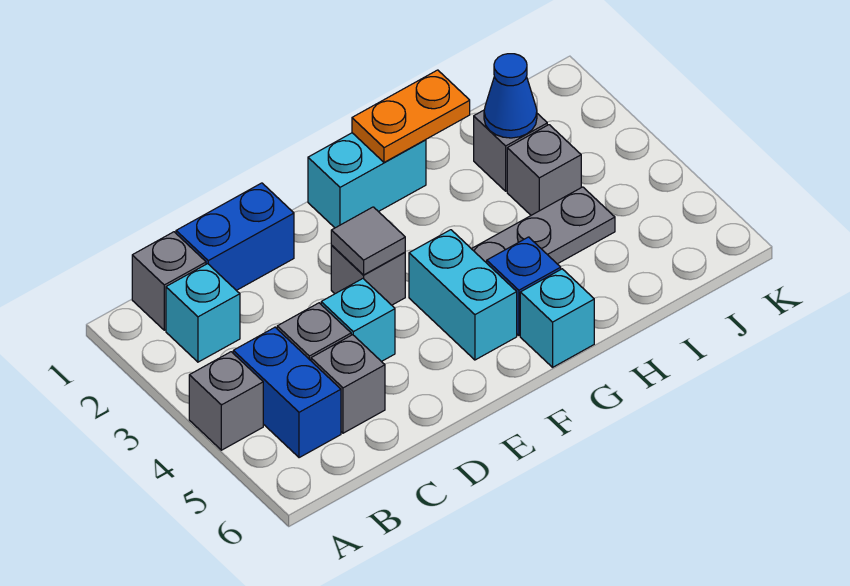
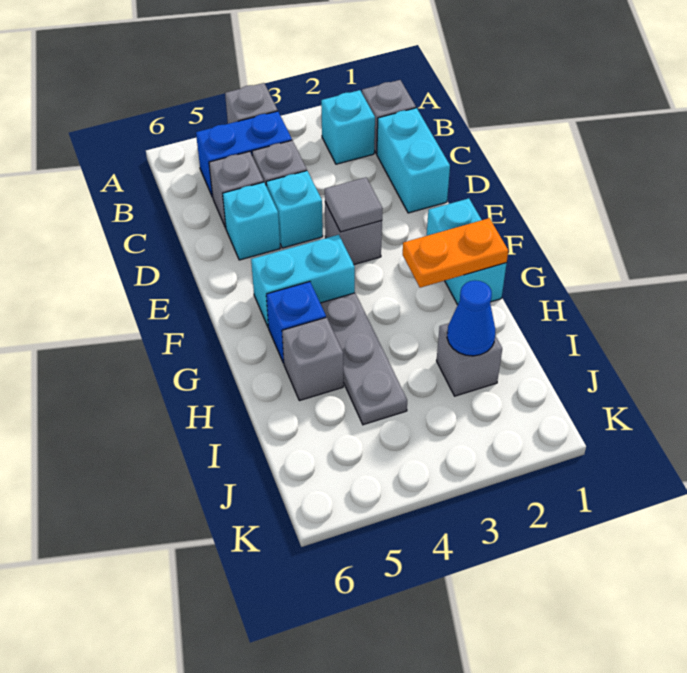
blue brick C1:D1 level 1 -> cyan brick C1:D1 level 1
orange plate G1:H1 level 2 -> orange plate G1:G2 level 2
cyan brick G6 level 1 -> cyan brick D5 level 1
grey brick I3 level 1 -> grey brick H5 level 1

